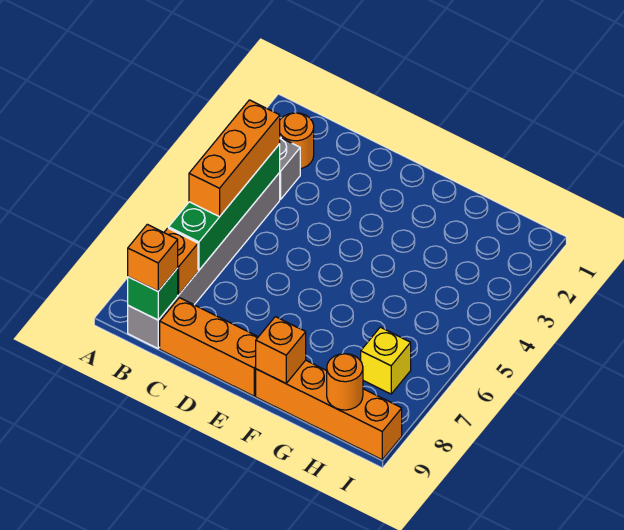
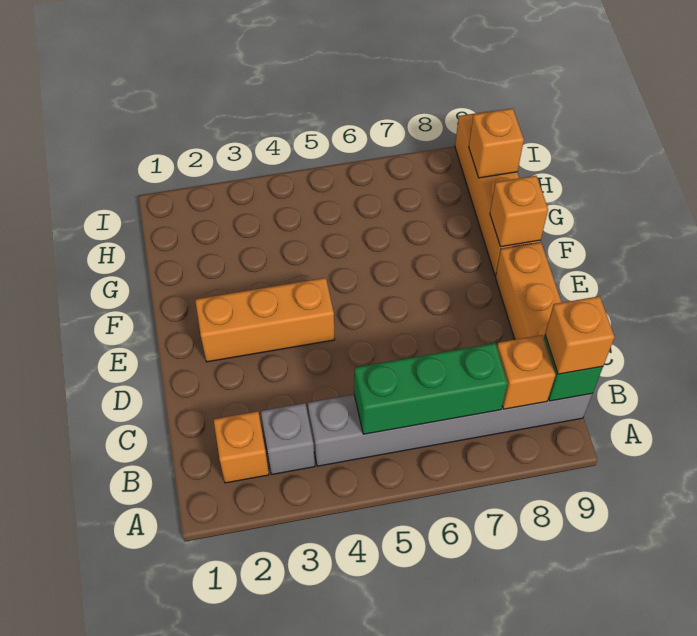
orange round brick B2 level 1 -> orange brick B2 level 1
green brick B4:B7 level 2 -> green brick B5:B7 level 2
orange brick B4:B6 level 3 -> orange brick E2:E4 level 1
yellow brick H7 level 1 -> none
orange round brick H9 level 2 -> orange brick H9 level 2

